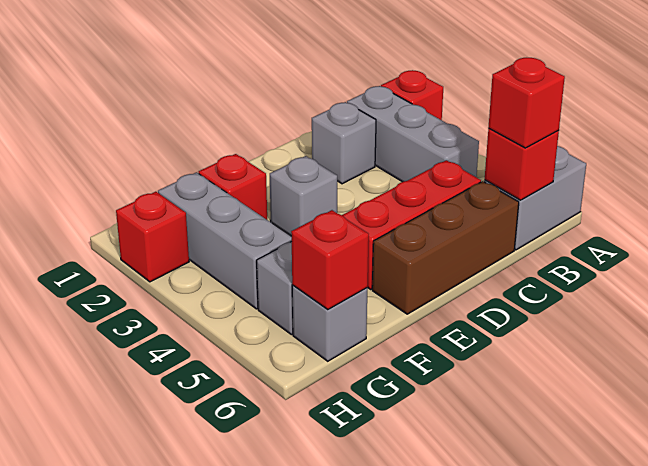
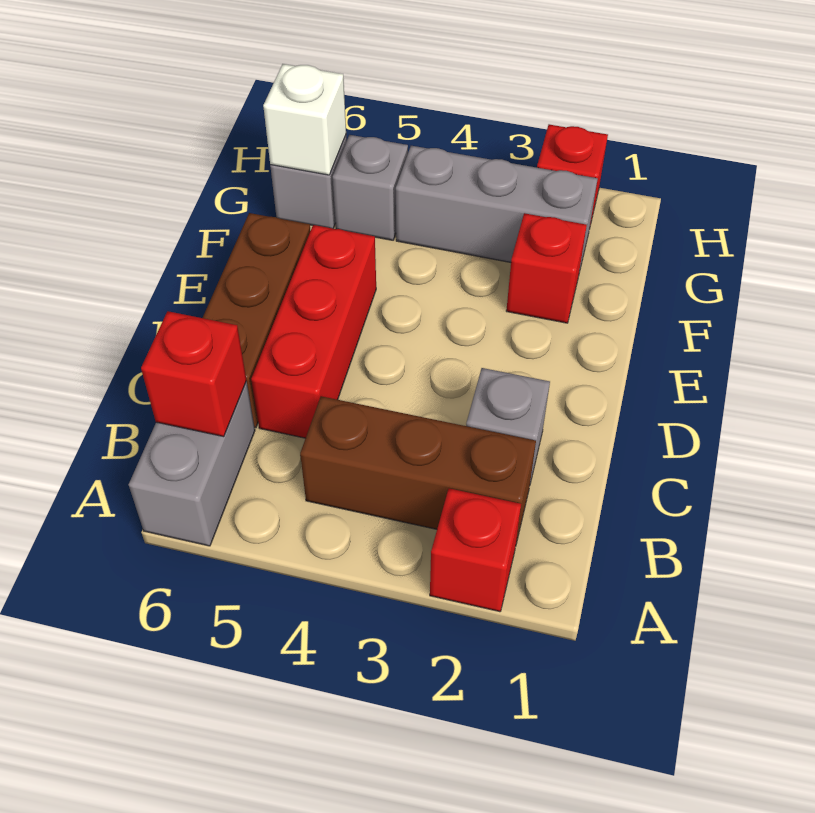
grey brick B2:B4 level 1 -> brown brick B2:B4 level 1
red brick B6 level 3 -> none
grey brick E3 level 1 -> none
red brick G6 level 2 -> white brick G6 level 2

